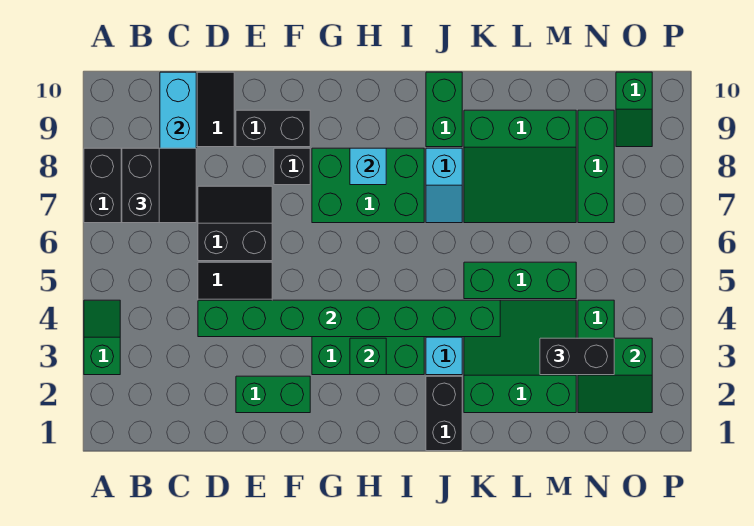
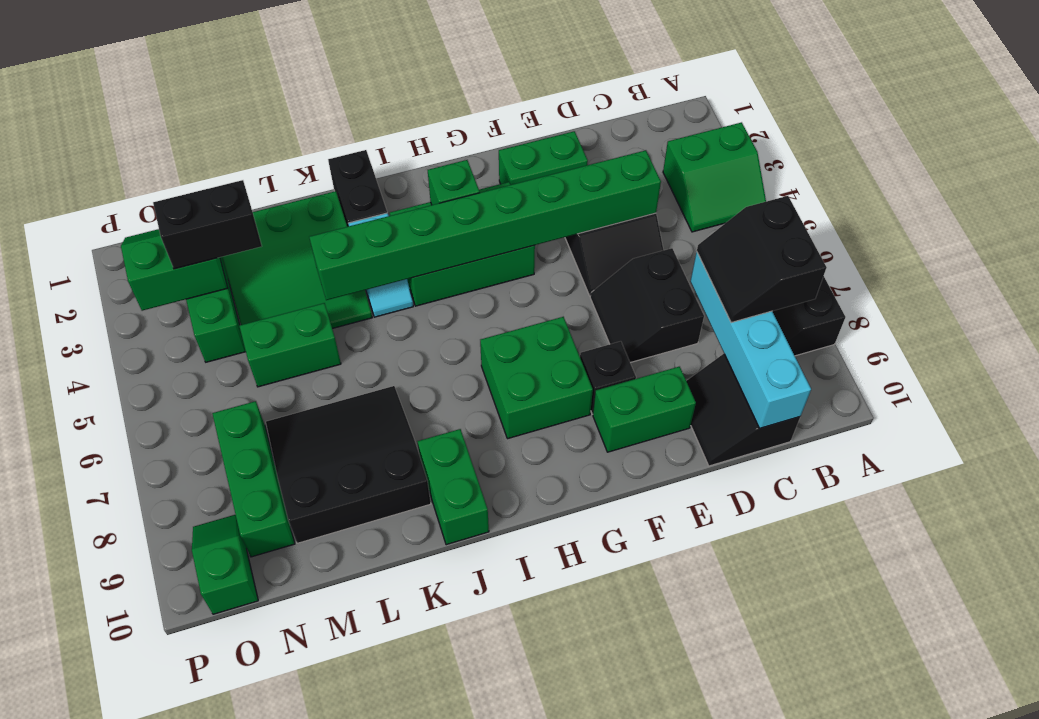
green slope A3:A4 level 1 top 3 -> green slope A3:B4 level 1 top 3
black slope D6:E7 level 1 top 6 -> black slope D6:E7 level 1 top D
black brick E9:F9 level 1 -> green brick E9:F9 level 1
green brick G7:I8 level 1 -> green brick G7:H8 level 1
cyan brick H8 level 2 -> none
cyan slope J7:J8 level 1 top 8 -> none
green brick K5:M5 level 1 -> green brick L5:M5 level 1
green slope K7:M9 level 1 top 9 -> black slope K7:M9 level 1 top 9

